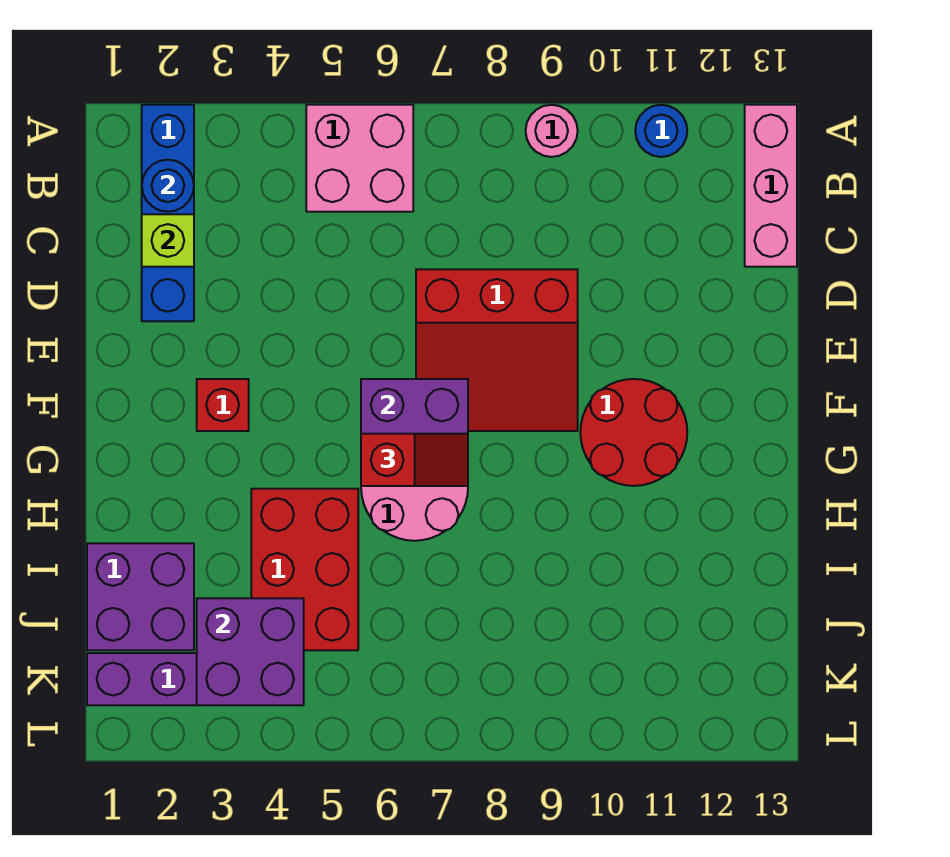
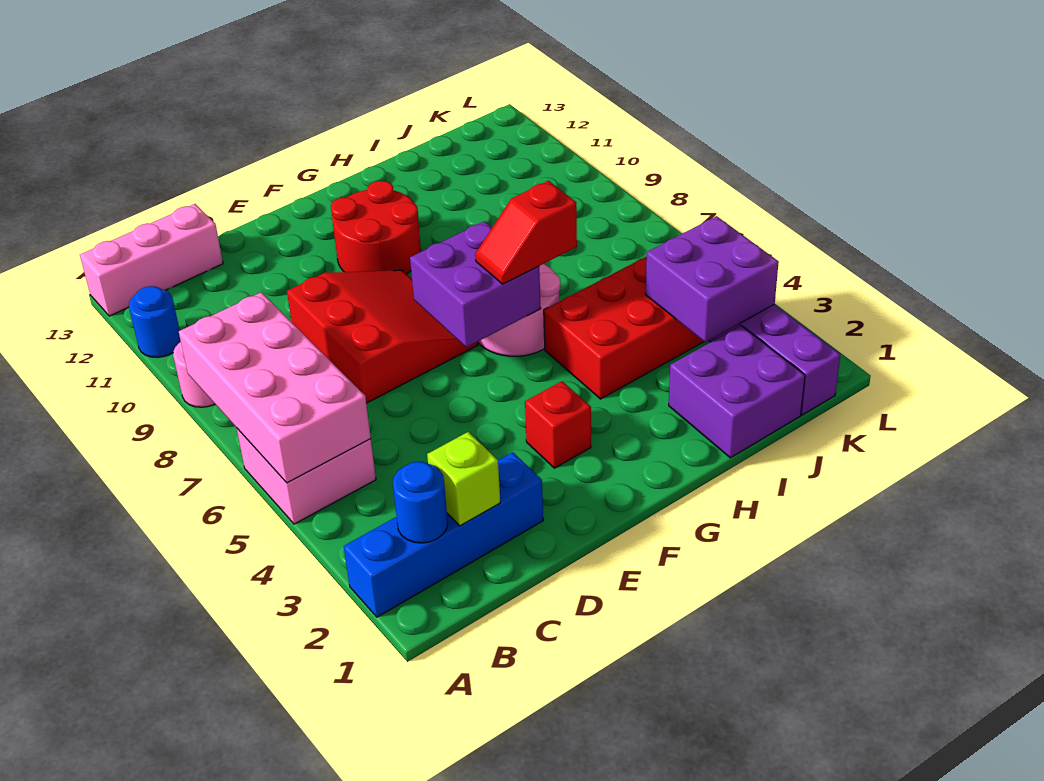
none -> pink brick A5:B8 level 2
red slope G6:G7 level 3 top 6 -> red slope G6:H6 level 3 top H

